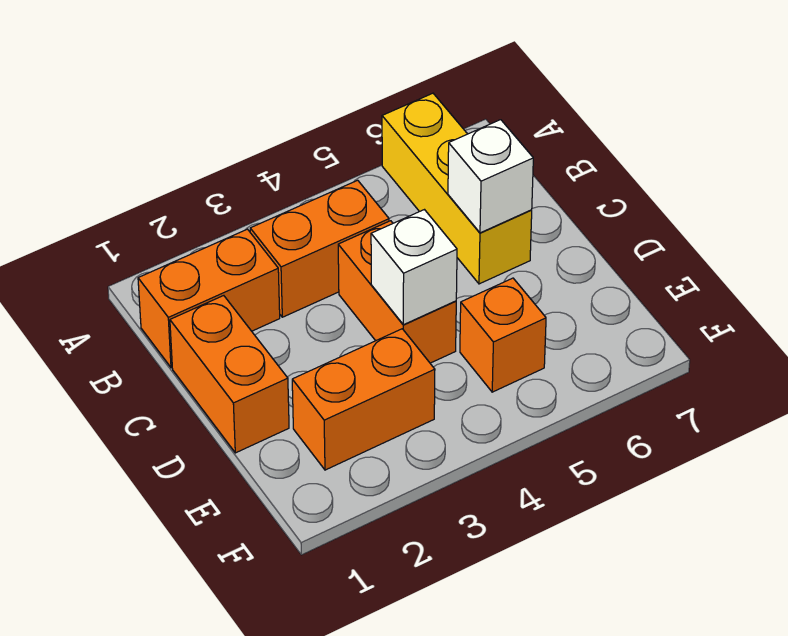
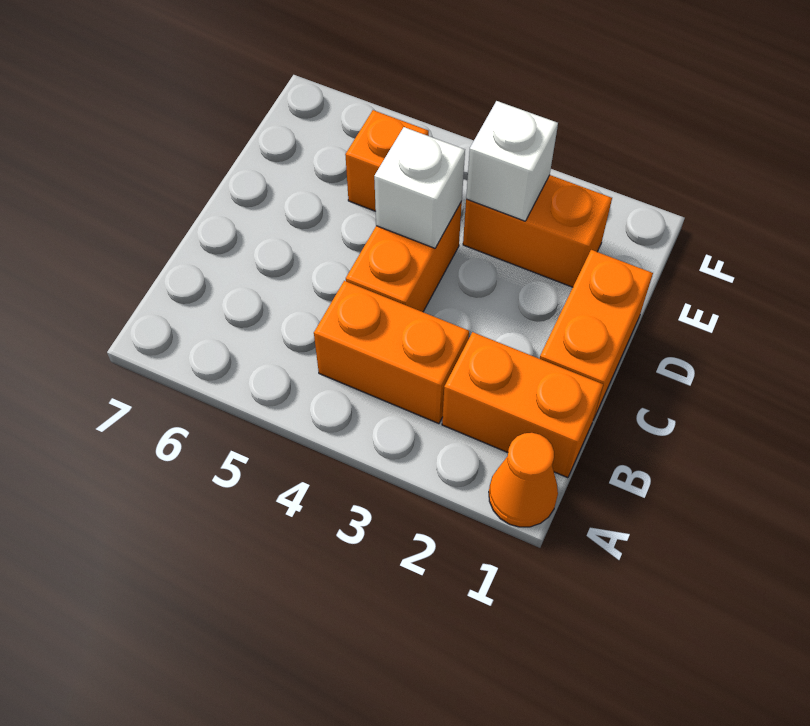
none -> orange cone A1 level 1
yellow brick A6:C6 level 1 -> none
white brick C6 level 2 -> white brick E3 level 2

